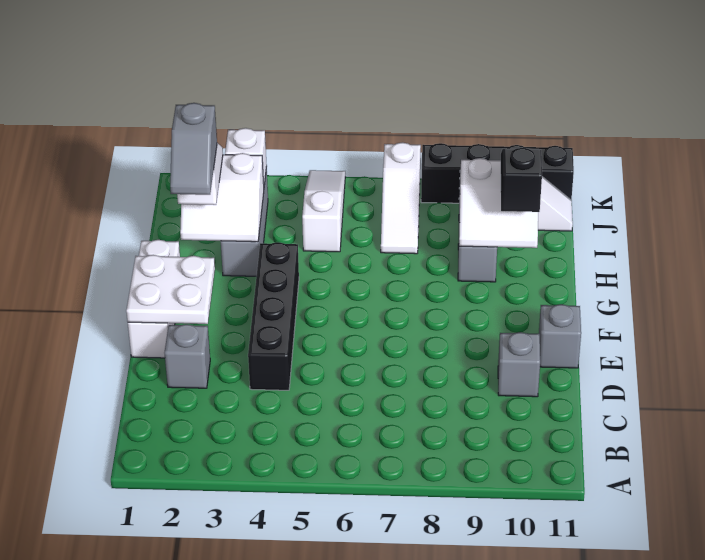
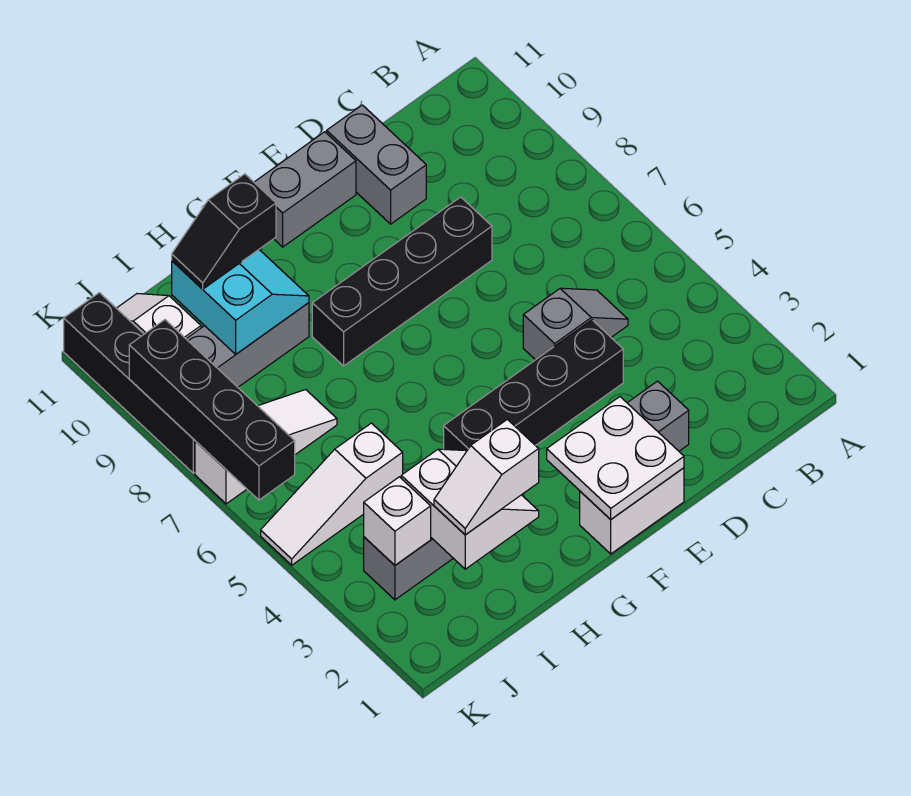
none -> black brick D8:G8 level 1
grey brick D10 level 1 -> grey brick D10:D11 level 1
white brick E1:G1 level 1 -> white brick E1:F1 level 1
grey brick E11 level 1 -> grey brick E11:F11 level 1
grey slope G2:H2 level 4 top H -> grey slope C5:D5 level 1 top D
white slope H9:I10 level 2 top I -> cyan slope H9:I10 level 2 top I
none -> black brick K6:K9 level 2

